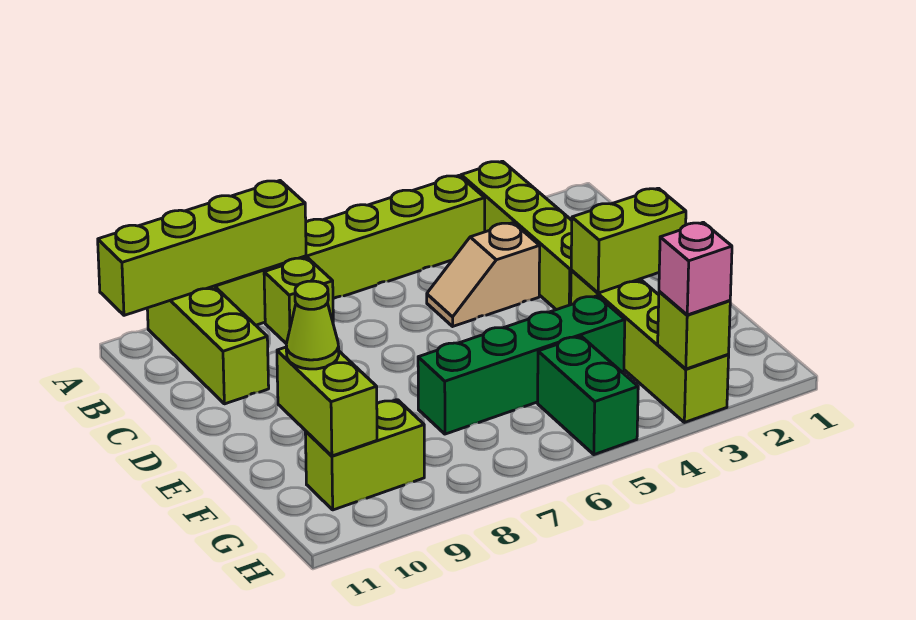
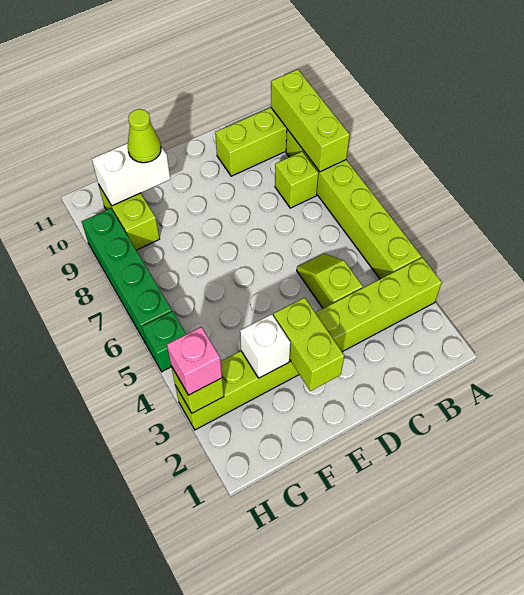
lime brick A8:A11 level 2 -> lime brick A8:A10 level 2
tan slope C4:C5 level 1 top 4 -> lime slope C4:C5 level 1 top 4
none -> white brick F3 level 2
green brick F4:F7 level 1 -> green brick H6:H9 level 1
lime brick F10:G10 level 2 -> white brick F10:G10 level 2
green brick G5:H5 level 1 -> green brick H5 level 1

